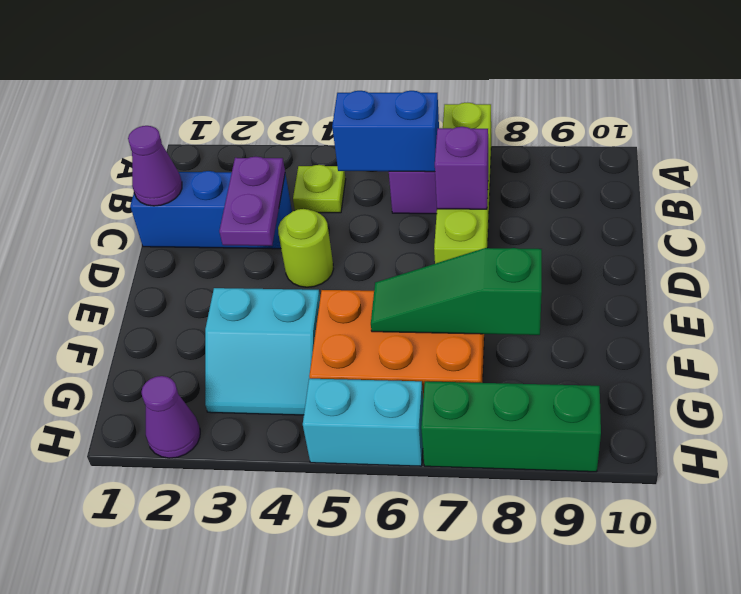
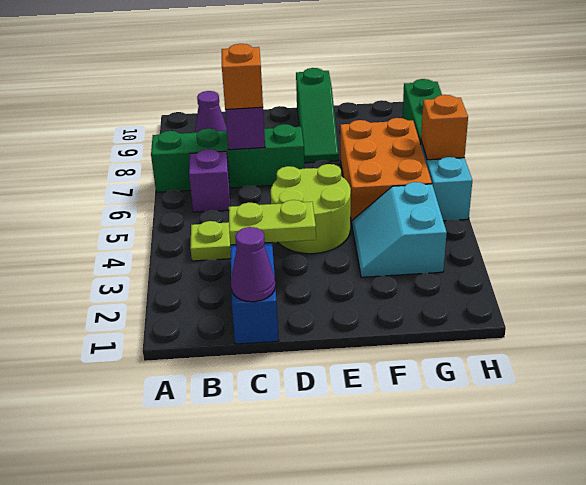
lime brick A7:D7 level 1 -> green brick A7:D7 level 1
blue brick B5:B6 level 2 -> none
purple plate C3:D3 level 2 -> lime plate C3:D3 level 2
none -> orange brick C7 level 3
lime round brick D4 level 1 -> lime round brick D4:E5 level 1
cyan slope F3:G4 level 1 top F -> cyan slope F3:G4 level 1 top G
green slope F6:F8 level 2 top 8 -> green slope E8:E10 level 1 top 10
purple cone H2 level 1 -> purple cone B9 level 1
none -> orange brick H6 level 2

